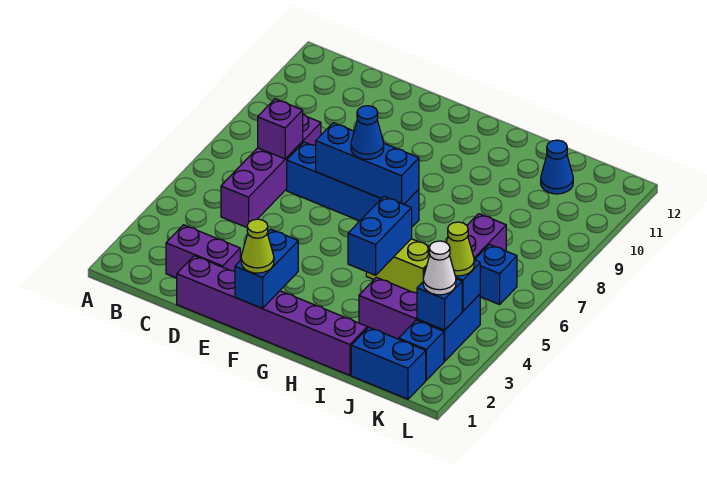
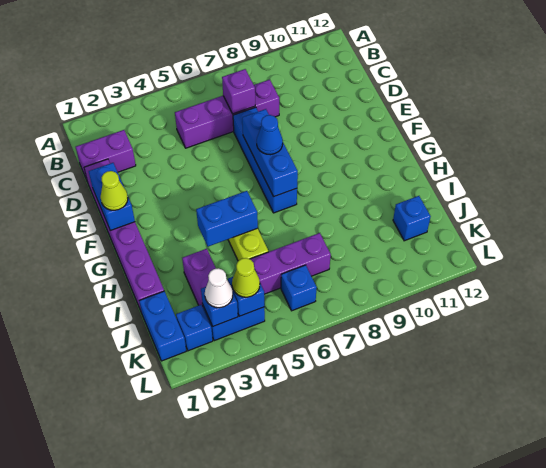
purple brick C2:D2 level 1 -> purple brick C1:C2 level 1
blue brick F1:F2 level 2 -> blue brick E1:F1 level 2
blue cone J11 level 1 -> blue brick J11 level 1

